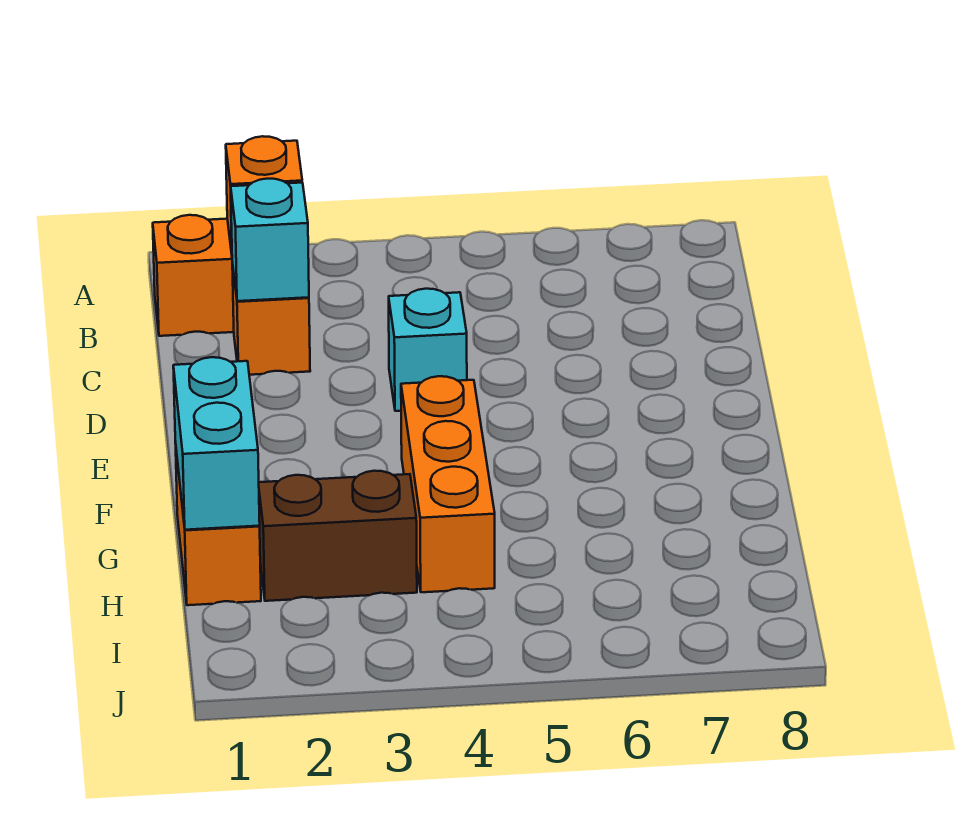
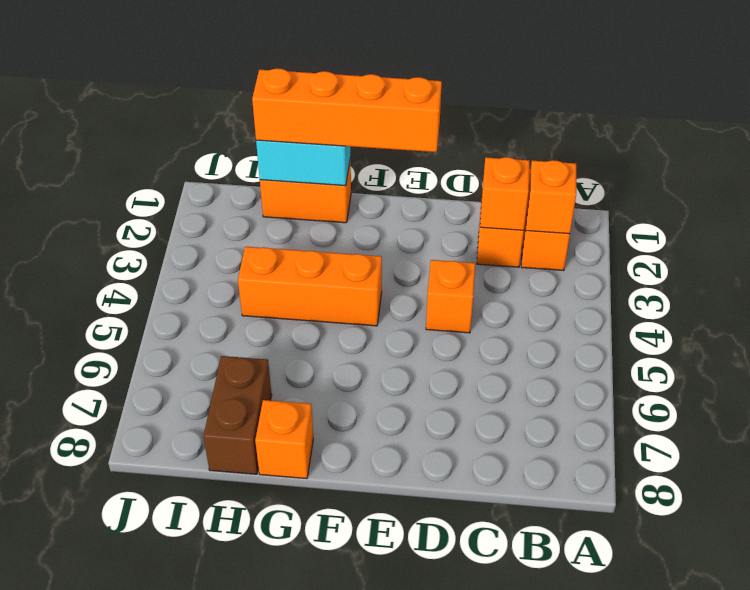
cyan brick C2 level 2 -> orange brick C2 level 2
cyan brick D4 level 1 -> orange brick D4 level 1
none -> orange brick E1:H1 level 3
none -> orange brick G8 level 1
brown brick H2:H3 level 1 -> brown brick H7:H8 level 1

